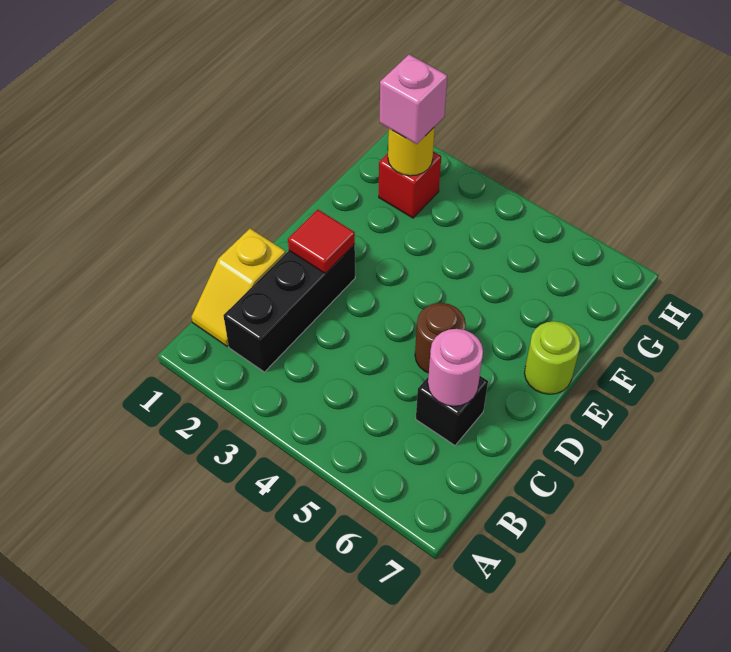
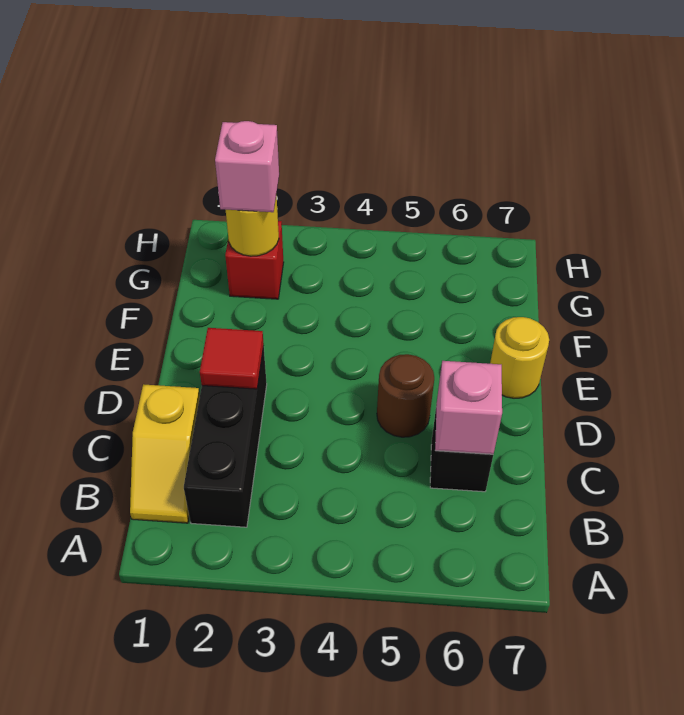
pink round brick C6 level 2 -> pink brick C6 level 2
lime round brick E7 level 1 -> yellow round brick E7 level 1

